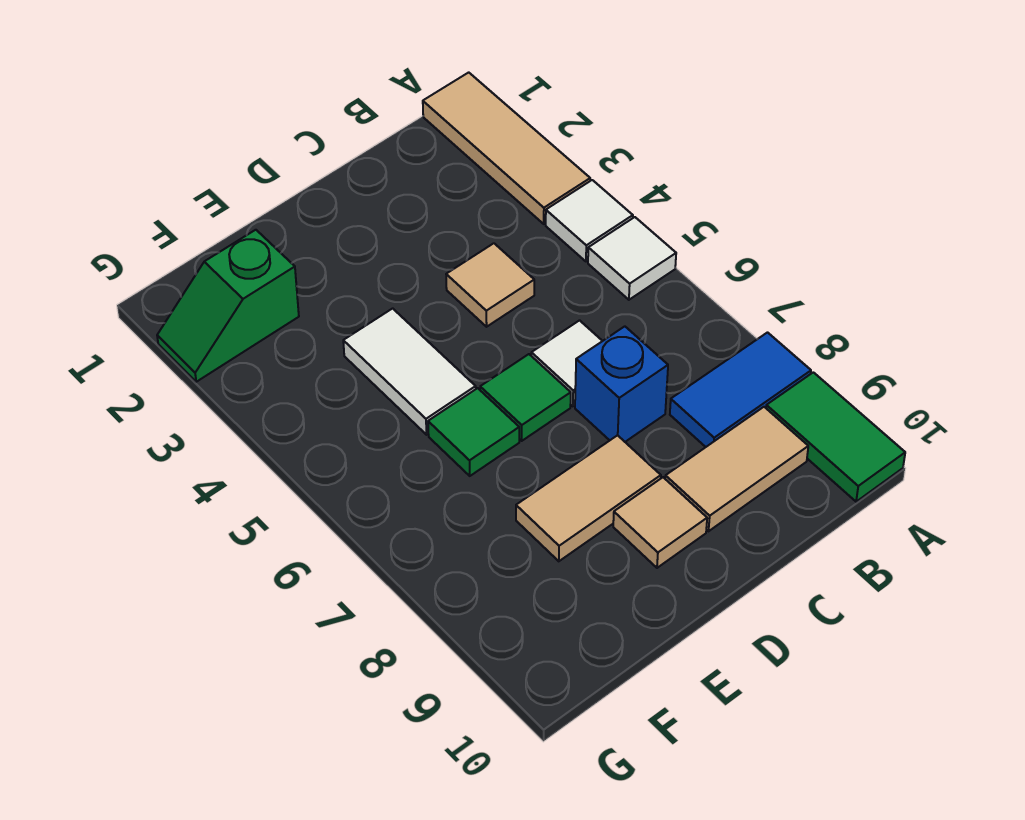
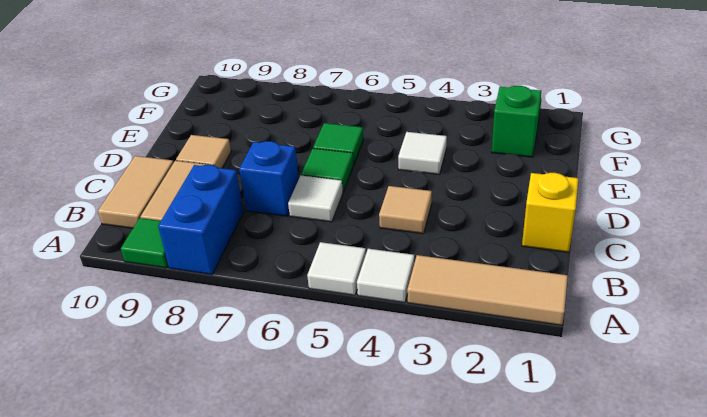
blue tile A8:B8 level 1 -> blue brick A8:B8 level 1
green tile A9:A10 level 1 -> green tile A9 level 1
none -> yellow brick C1 level 1
tan tile D8:E8 level 1 -> tan tile B10:C10 level 1
white tile E4:E5 level 1 -> white tile E4 level 1

